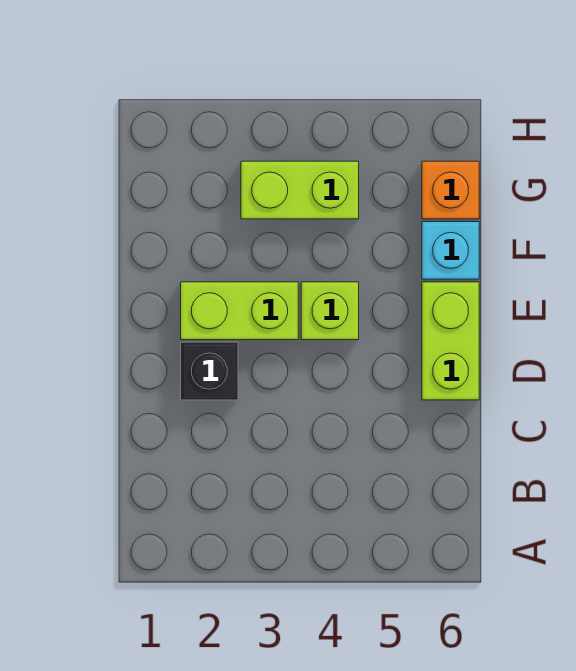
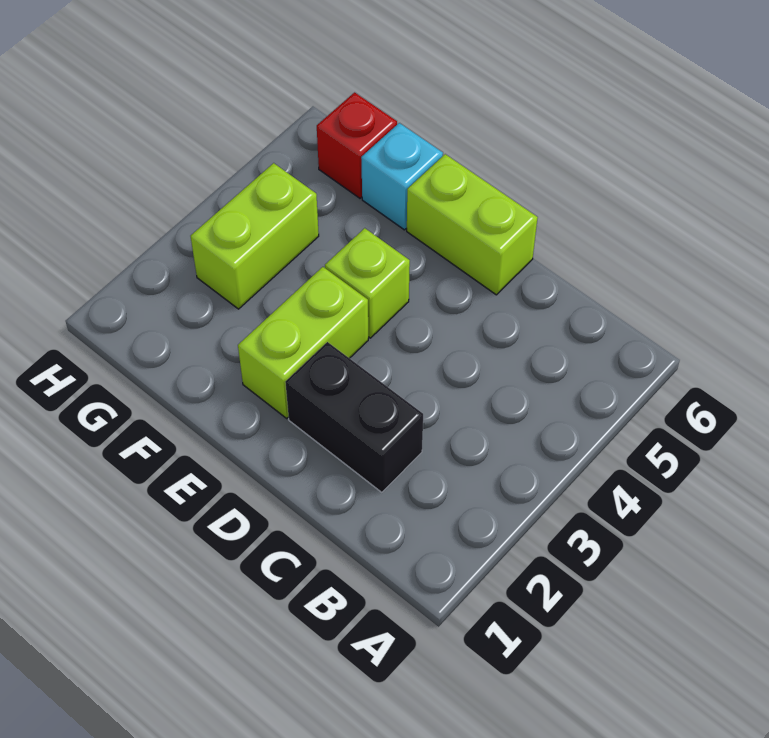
black brick D2 level 1 -> black brick C2:D2 level 1
orange brick G6 level 1 -> red brick G6 level 1

